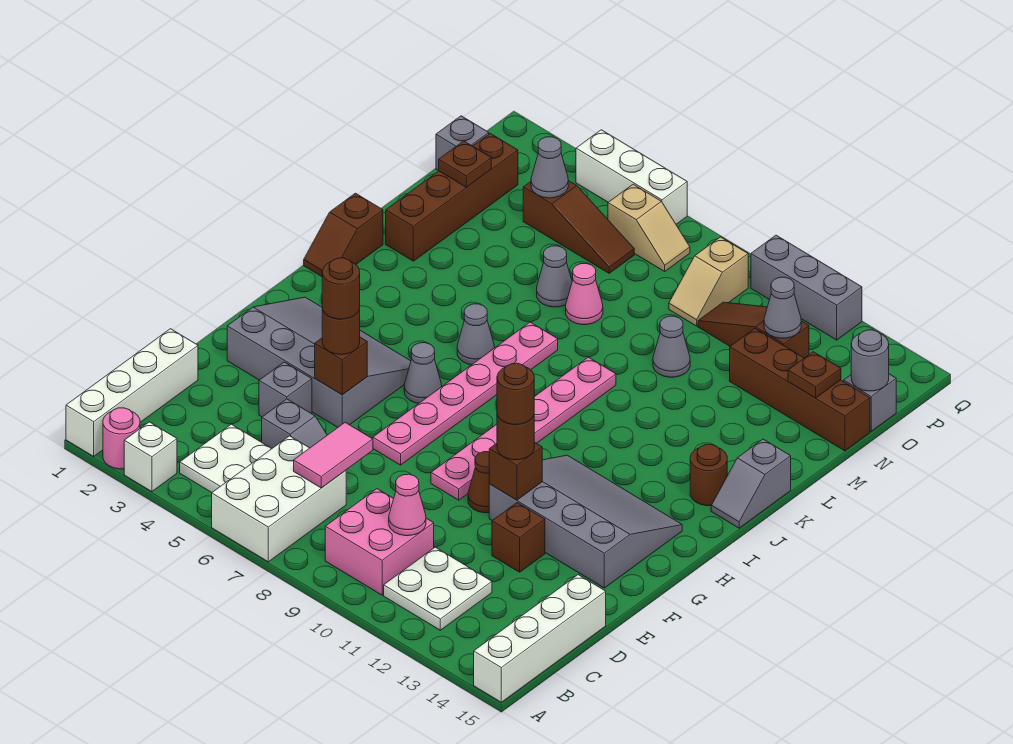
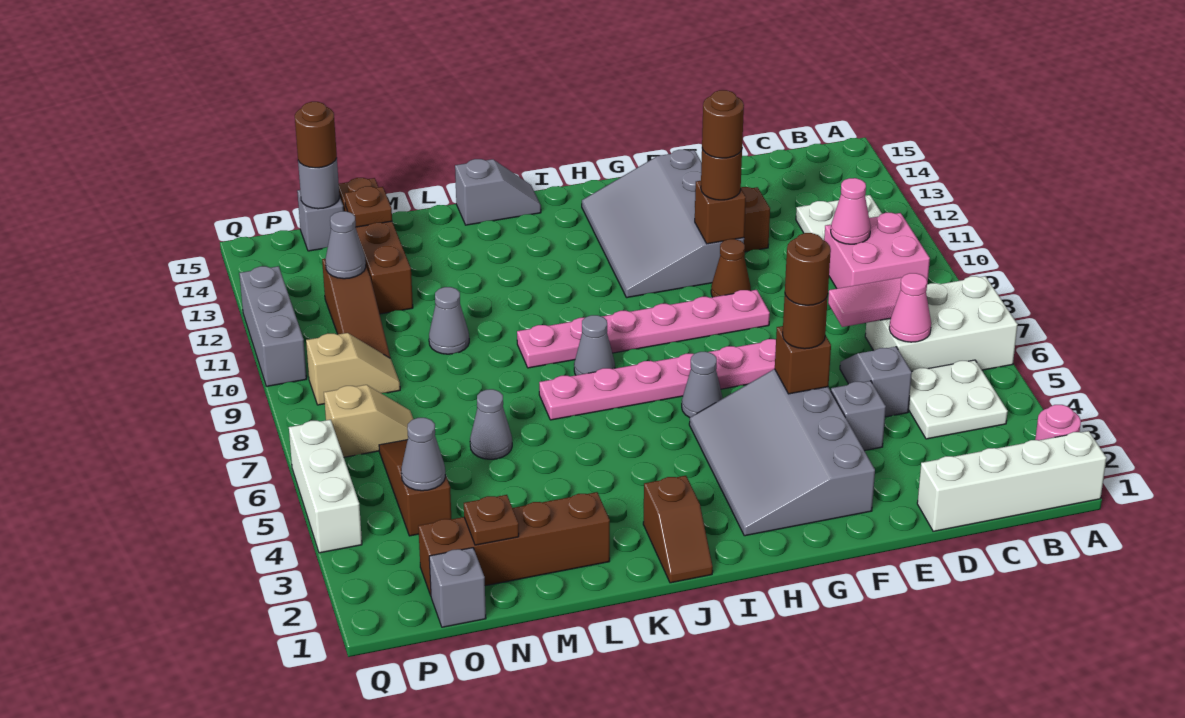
white brick A3 level 1 -> none
white brick A15:D15 level 1 -> none
brown slope J1:K1 level 1 top K -> brown slope J1:J2 level 1 top 2
grey cone J6 level 1 -> grey cone J8 level 1
brown round brick J14 level 1 -> brown round brick O15 level 3
pink cone M7 level 1 -> pink cone C6 level 2
tan slope P6:P7 level 1 top 6 -> tan slope O7:P7 level 1 top P

